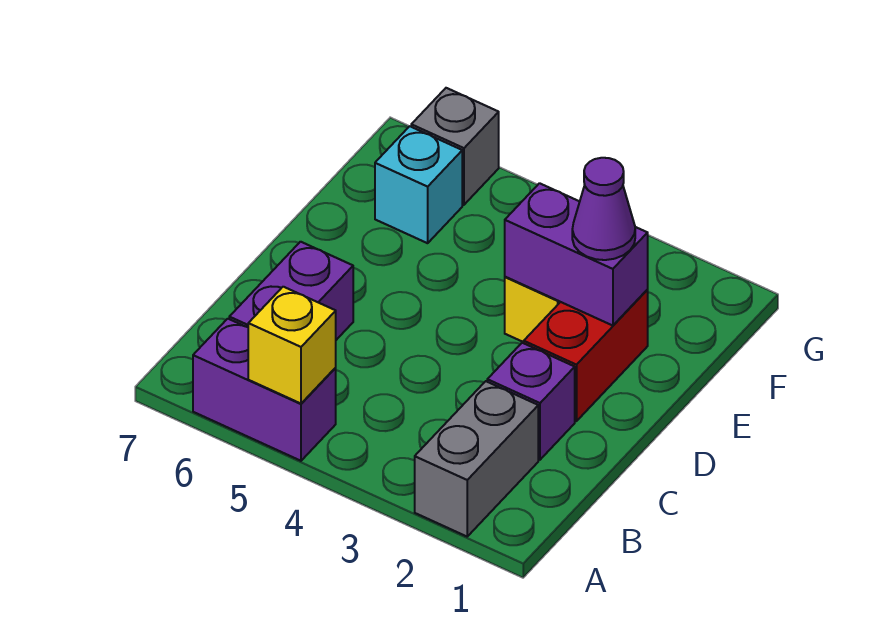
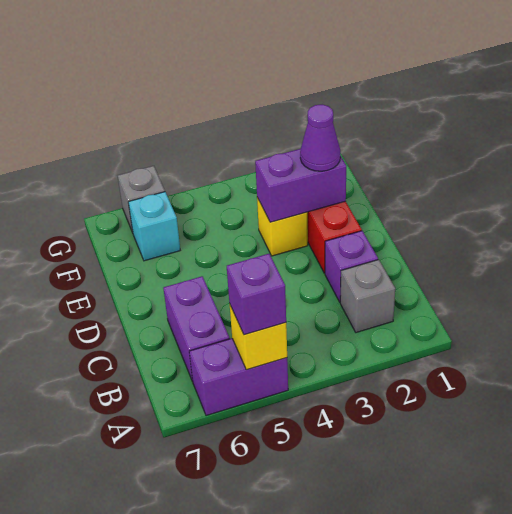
grey brick A2:B2 level 1 -> grey brick B2 level 1
none -> purple brick A5 level 3

